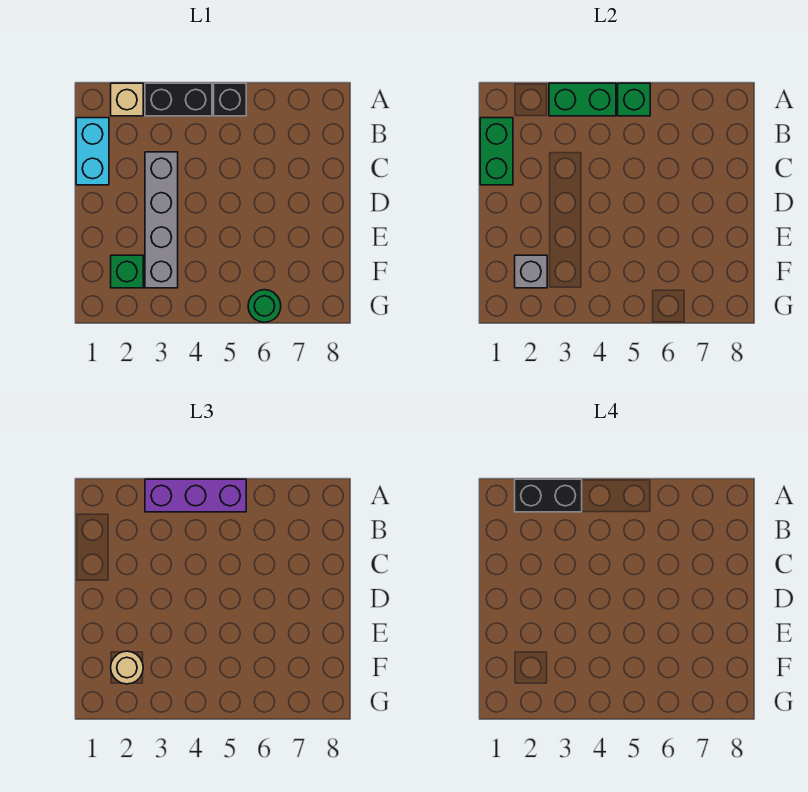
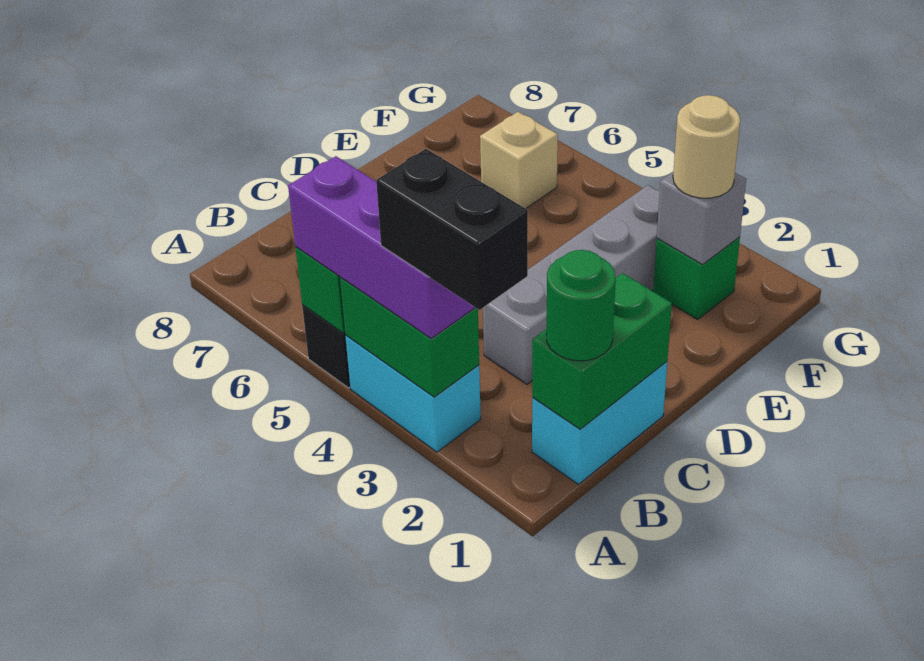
tan brick A2 level 1 -> tan brick F6 level 1
black brick A3:A4 level 1 -> cyan brick A3:A4 level 1
green round brick G6 level 1 -> green round brick B1 level 3

